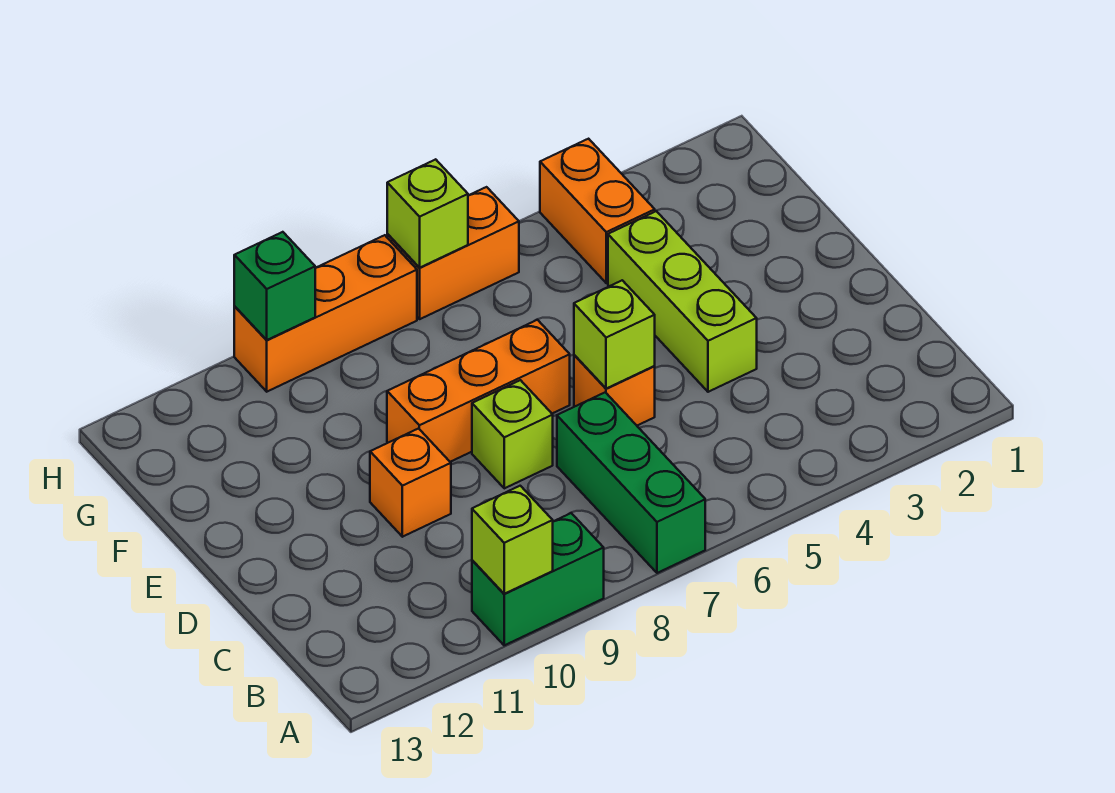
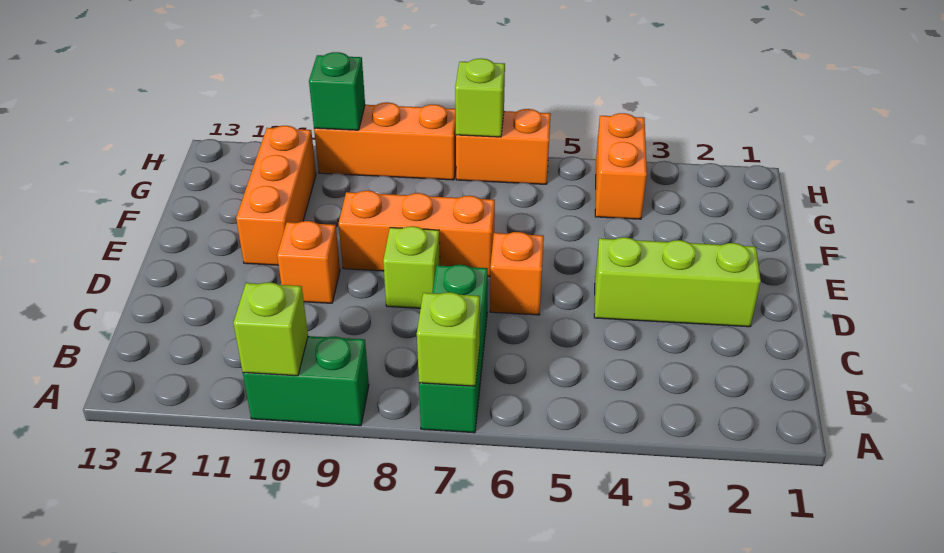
lime brick D4:F4 level 1 -> lime brick D2:D4 level 1
lime brick D6 level 2 -> lime brick A7 level 2
none -> orange brick E11:G11 level 1

